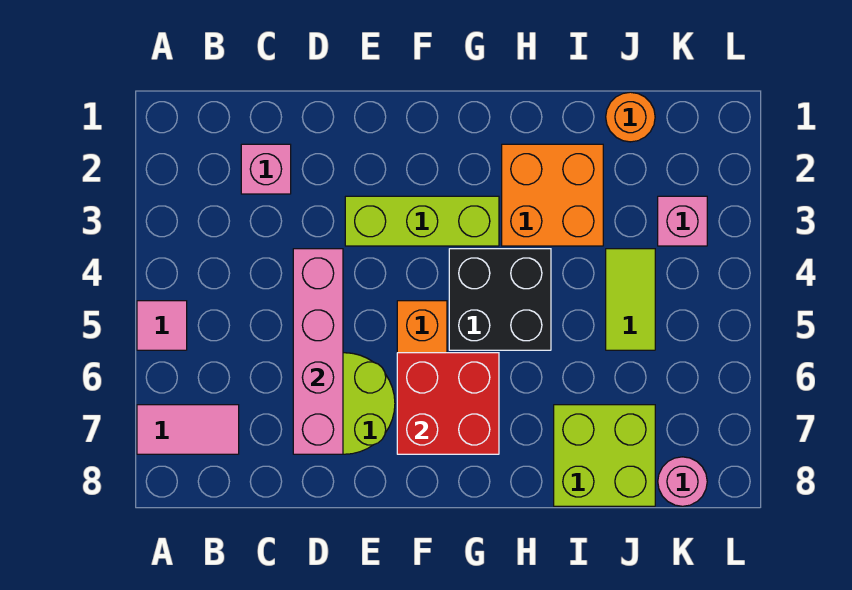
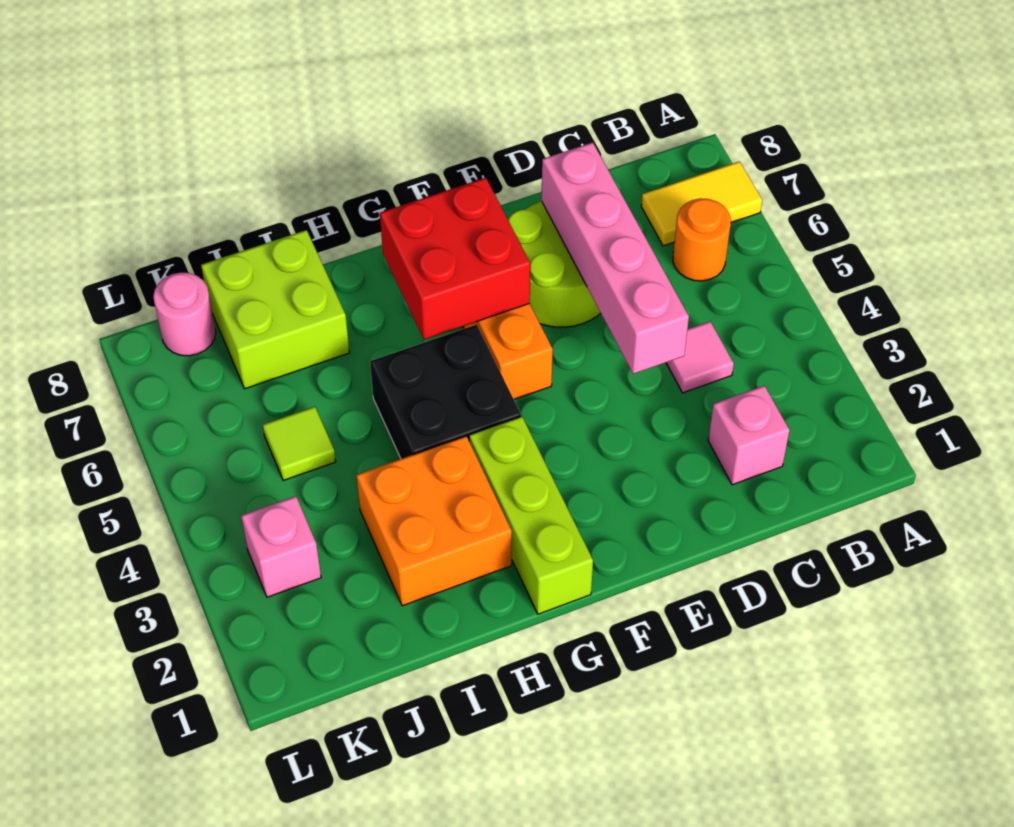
pink tile A5 level 1 -> pink tile C4 level 1
pink tile A7:B7 level 1 -> yellow tile A7:B7 level 1
lime brick E3:G3 level 1 -> lime brick G1:G3 level 1
orange round brick J1 level 1 -> orange round brick B6 level 1
lime tile J4:J5 level 1 -> lime tile J5 level 1

